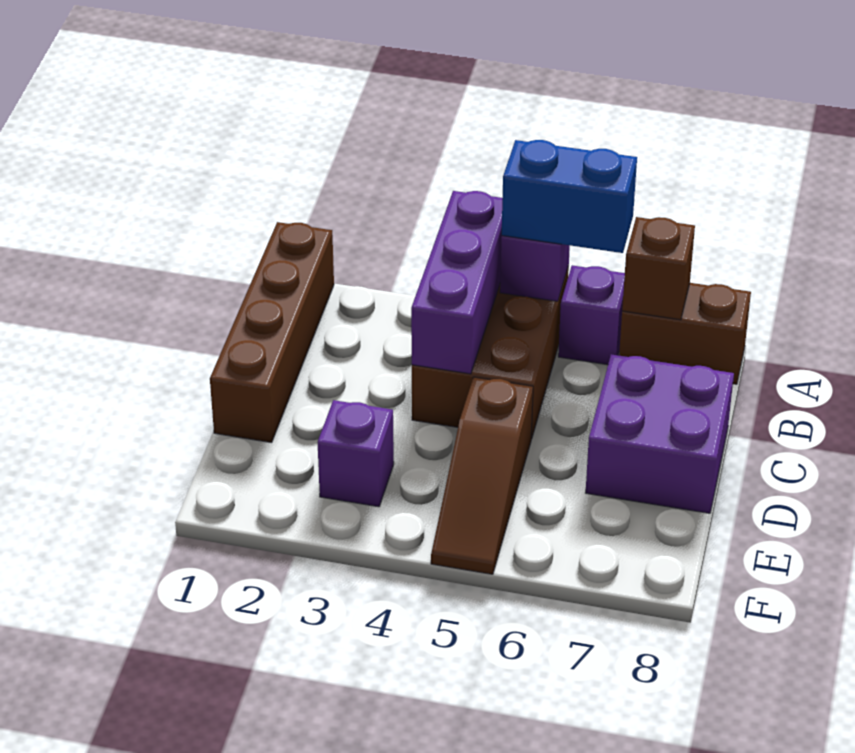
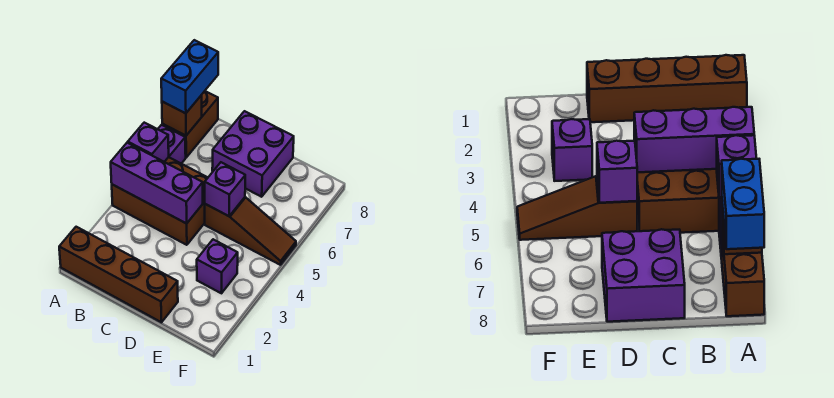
blue brick A5:A6 level 3 -> blue brick A7:A8 level 3
none -> purple brick D5 level 2

